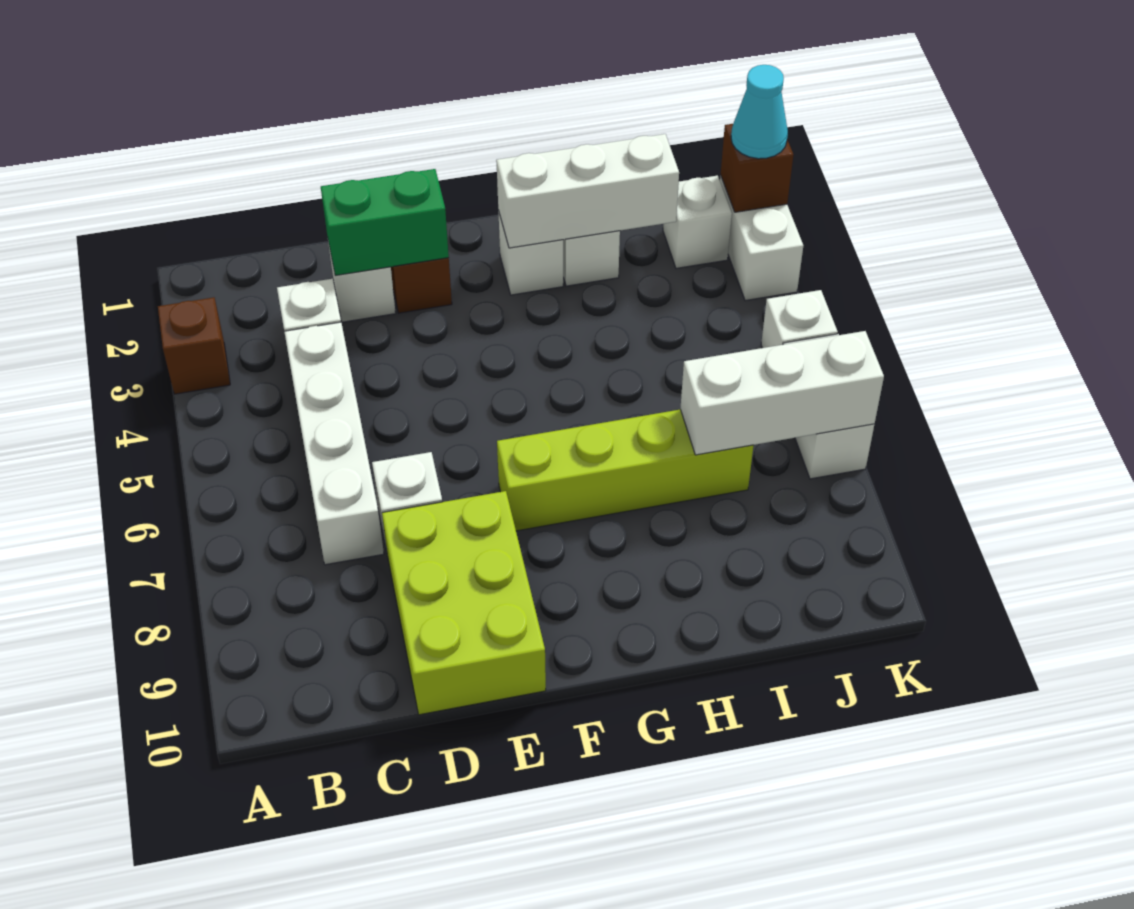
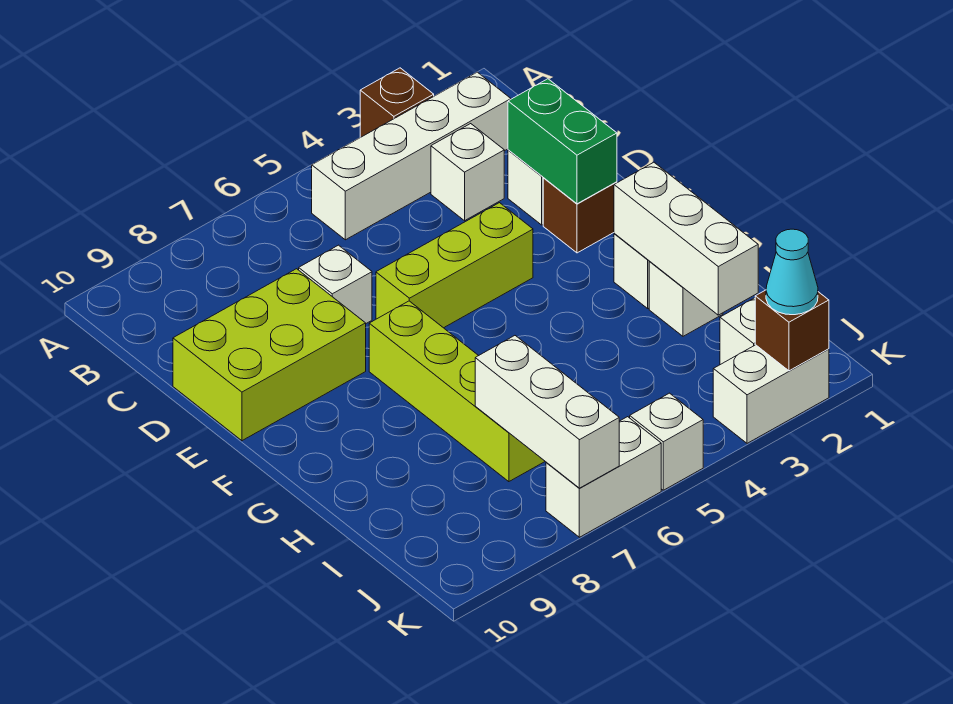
white brick C4:C7 level 1 -> white brick B2:B5 level 1
none -> lime brick E4:E6 level 1

